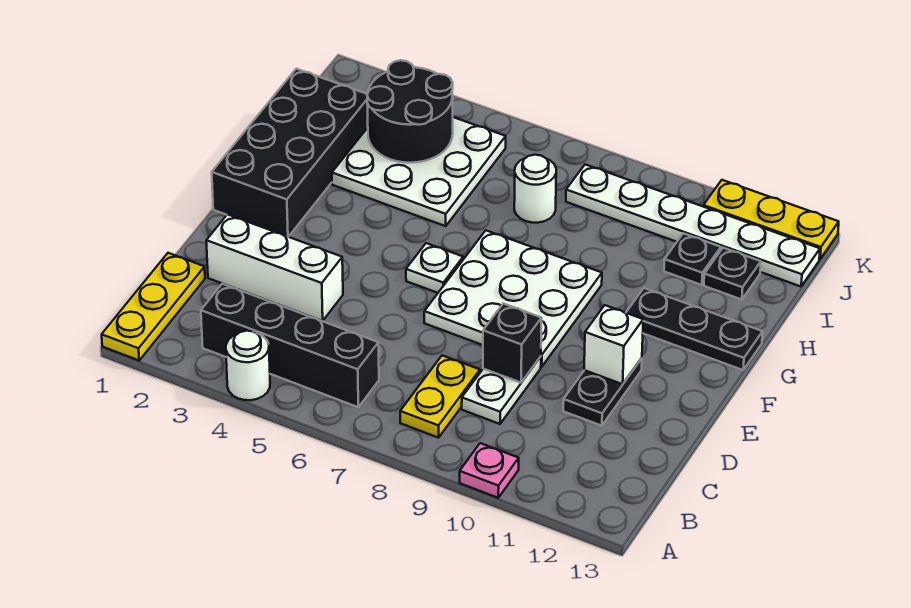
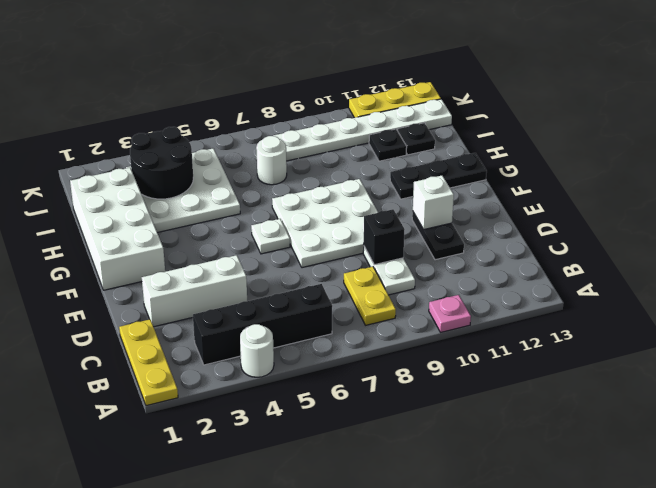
black brick F1:I2 level 1 -> white brick F1:I2 level 1

